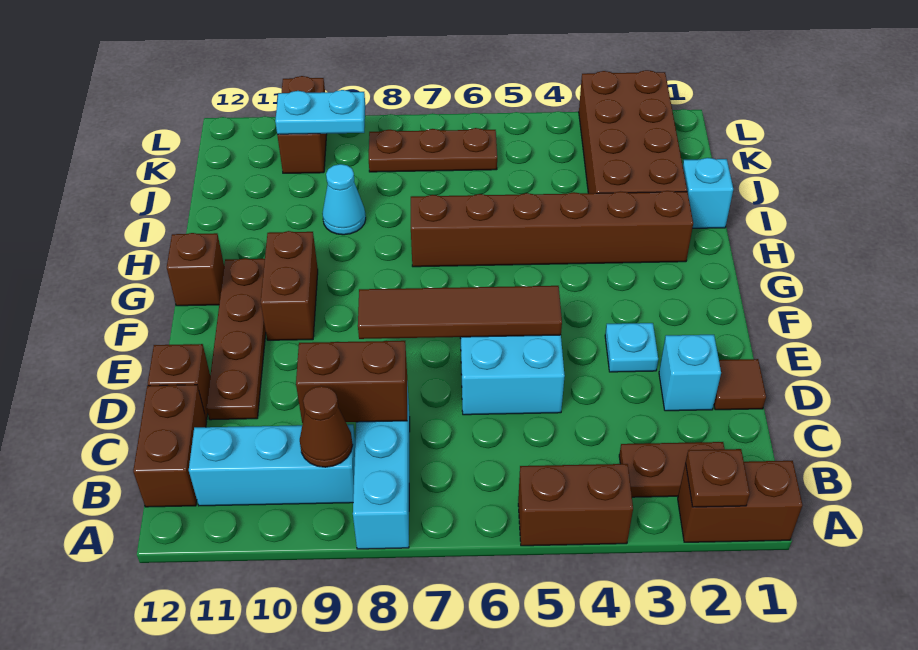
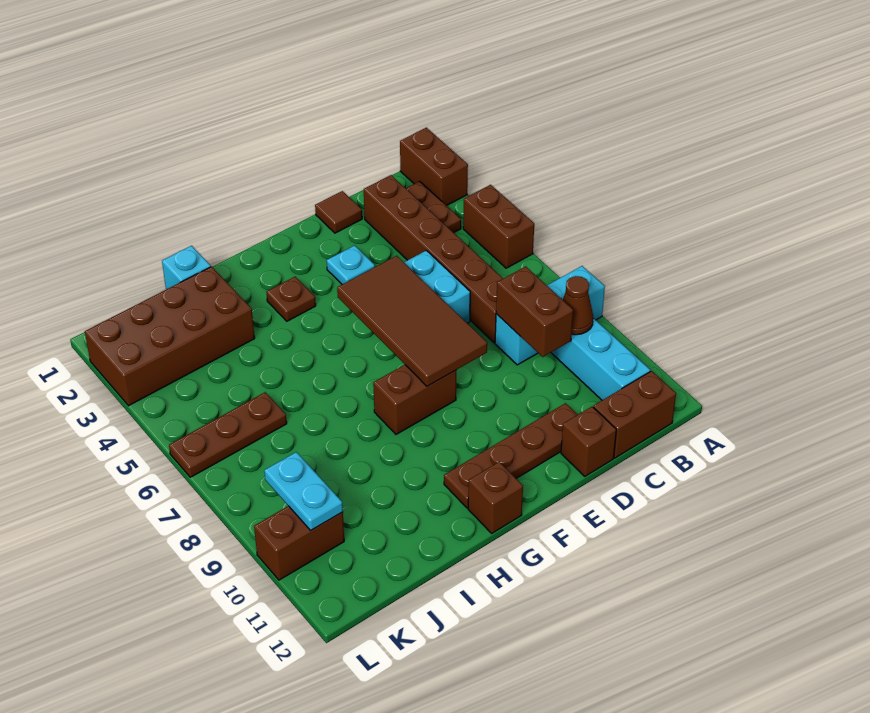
brown plate A2 level 2 -> brown plate G3 level 1
cyan brick D2 level 1 -> none
brown tile E5:E8 level 2 -> brown tile E5:F8 level 2
brown brick F10:G10 level 1 -> brown brick F8:G8 level 1
brown brick H2:H7 level 1 -> brown brick C2:C7 level 1
cyan cone I9 level 1 -> none
brown plate K6:K8 level 1 -> brown plate J6:L6 level 1

